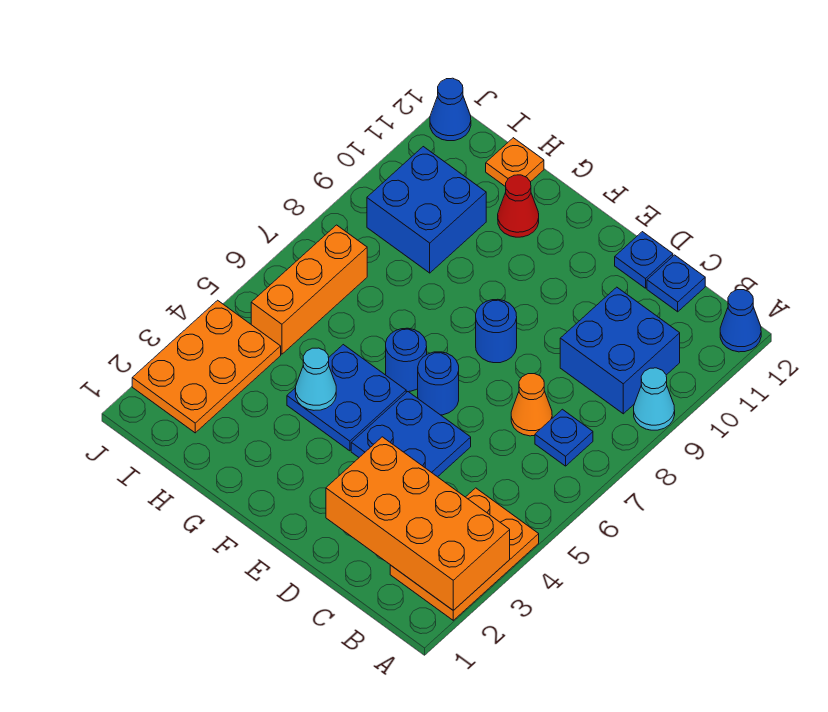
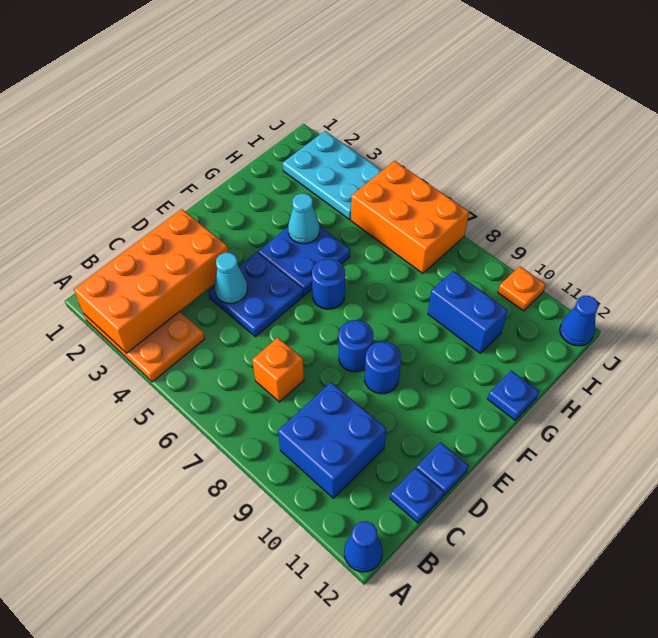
cyan cone A9 level 1 -> cyan cone D4 level 2
blue plate B7 level 1 -> blue plate G12 level 1
orange cone C7 level 1 -> orange brick C7 level 1
blue round brick E6 level 1 -> blue round brick E9 level 1
red cone G11 level 1 -> none
blue brick H9:I10 level 1 -> blue brick H9:H10 level 1
orange plate H12 level 1 -> orange plate J10 level 1
orange plate I2:J4 level 1 -> cyan plate I2:J4 level 1
orange brick I5:I7 level 1 -> orange brick I5:J7 level 1

